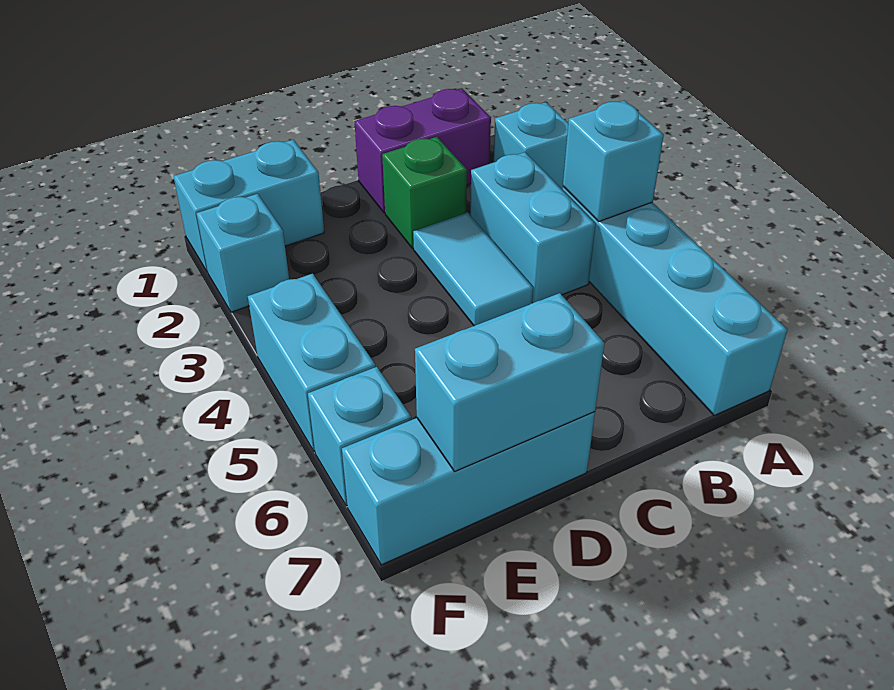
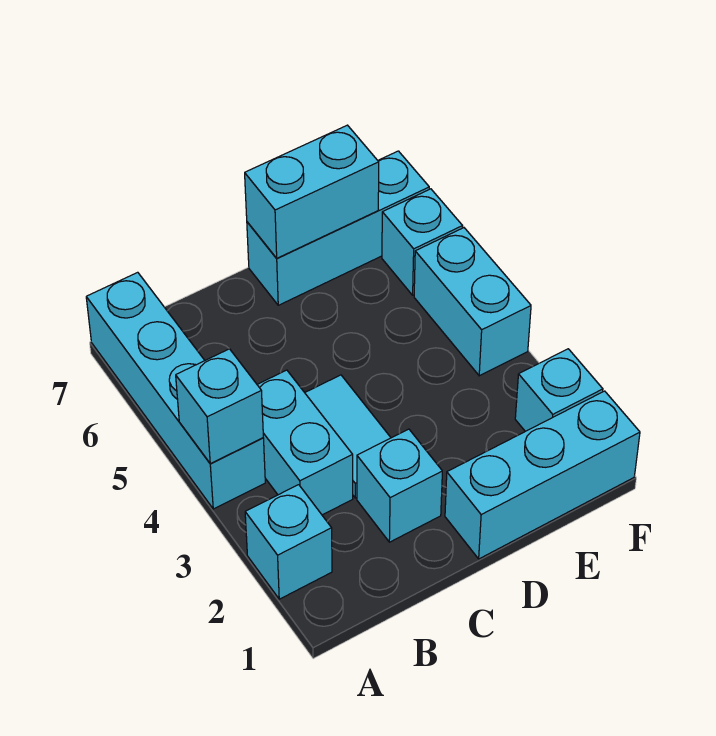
purple brick B1:C1 level 1 -> none
green brick C2 level 1 -> cyan brick C2 level 1
cyan brick E1:F1 level 1 -> cyan brick D1:F1 level 1

